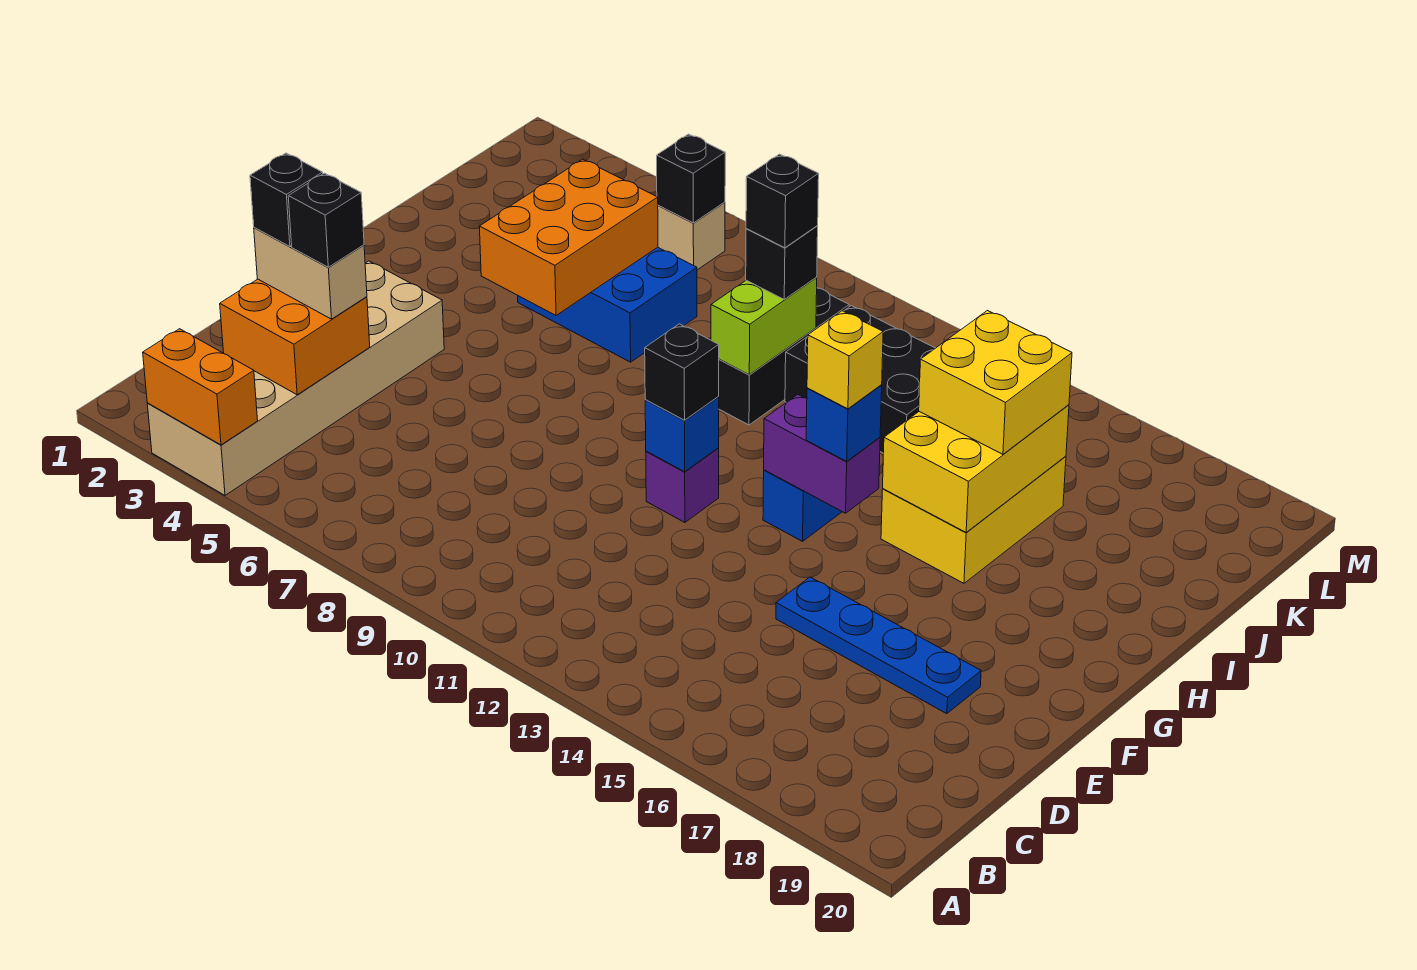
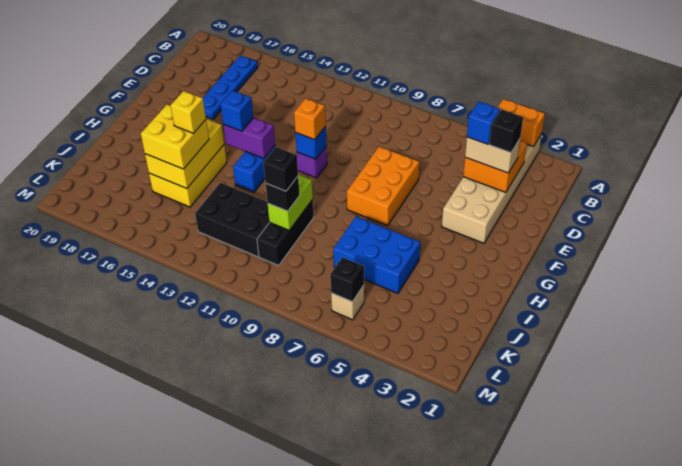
black brick D4 level 4 -> blue brick D4 level 4
blue plate E15:E18 level 1 -> blue plate B17:E17 level 1
black brick F11 level 3 -> orange brick F11 level 3
yellow brick G14 level 4 -> yellow brick I15 level 4
orange brick H5:J6 level 2 -> orange brick E7:G8 level 1

